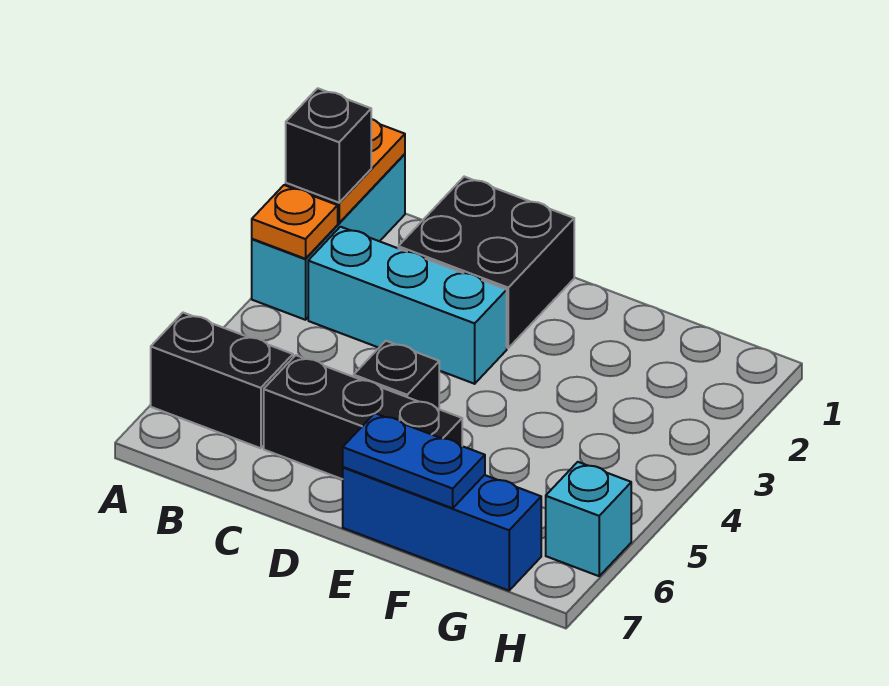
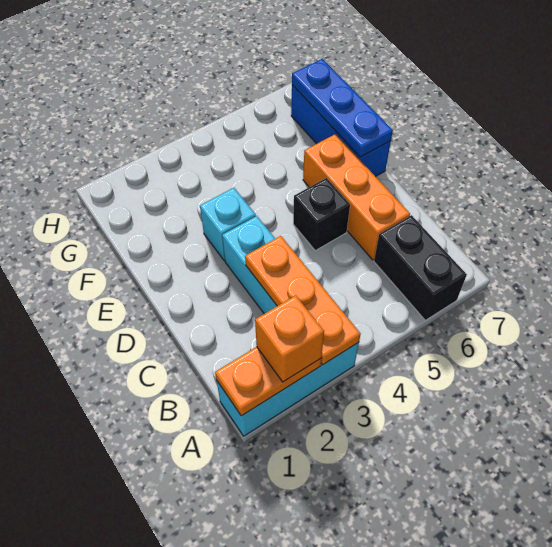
black brick A2 level 3 -> orange brick A2 level 3
orange plate A3 level 2 -> orange plate A3:C3 level 2
black brick C1:D2 level 1 -> none
black brick C6:E6 level 1 -> orange brick C6:E6 level 1
blue plate E7:F7 level 2 -> blue plate E7:G7 level 2
cyan brick H6 level 1 -> cyan brick E3 level 1

